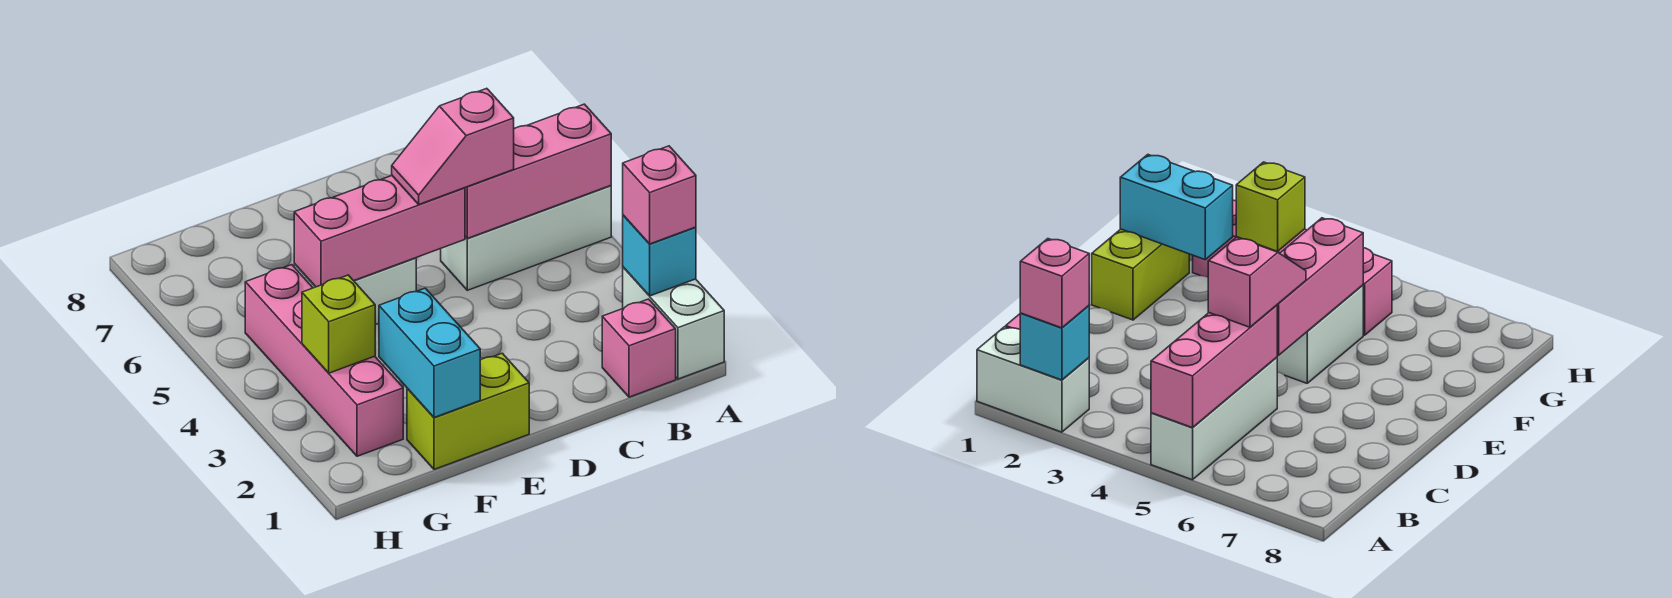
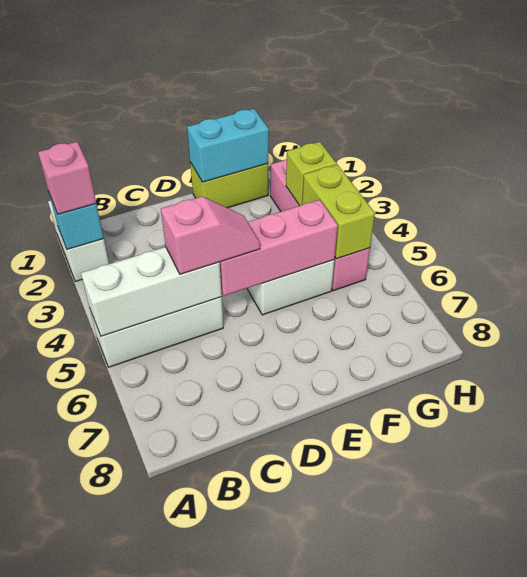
pink brick A5:C5 level 2 -> white brick A5:C5 level 2
pink brick B1 level 1 -> none
cyan brick F1:F2 level 2 -> cyan brick E1:F1 level 2
none -> lime brick G4:G5 level 2

